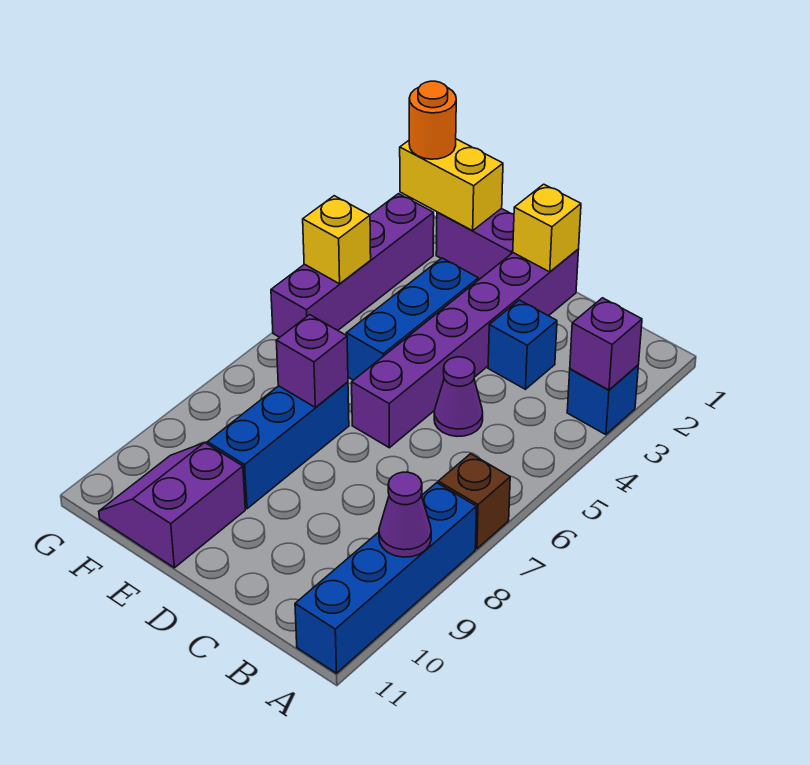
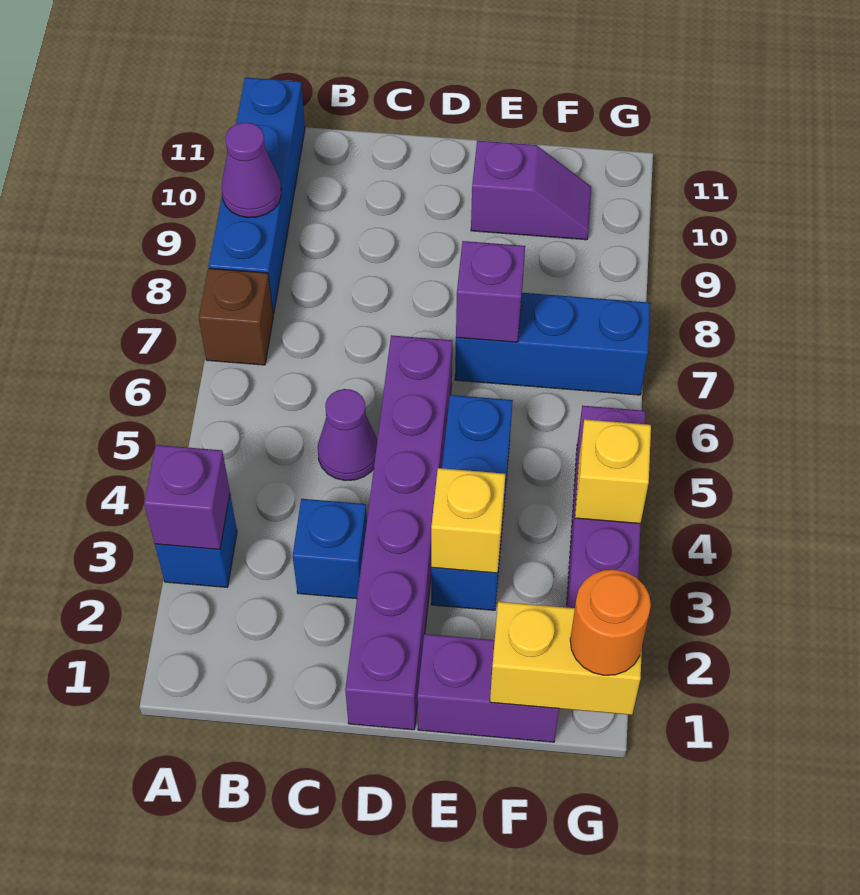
yellow brick D1 level 2 -> yellow brick E3 level 2
blue brick E7:E9 level 1 -> blue brick E7:G7 level 1
purple slope E10:F11 level 1 top E -> purple slope E10:F10 level 1 top E

